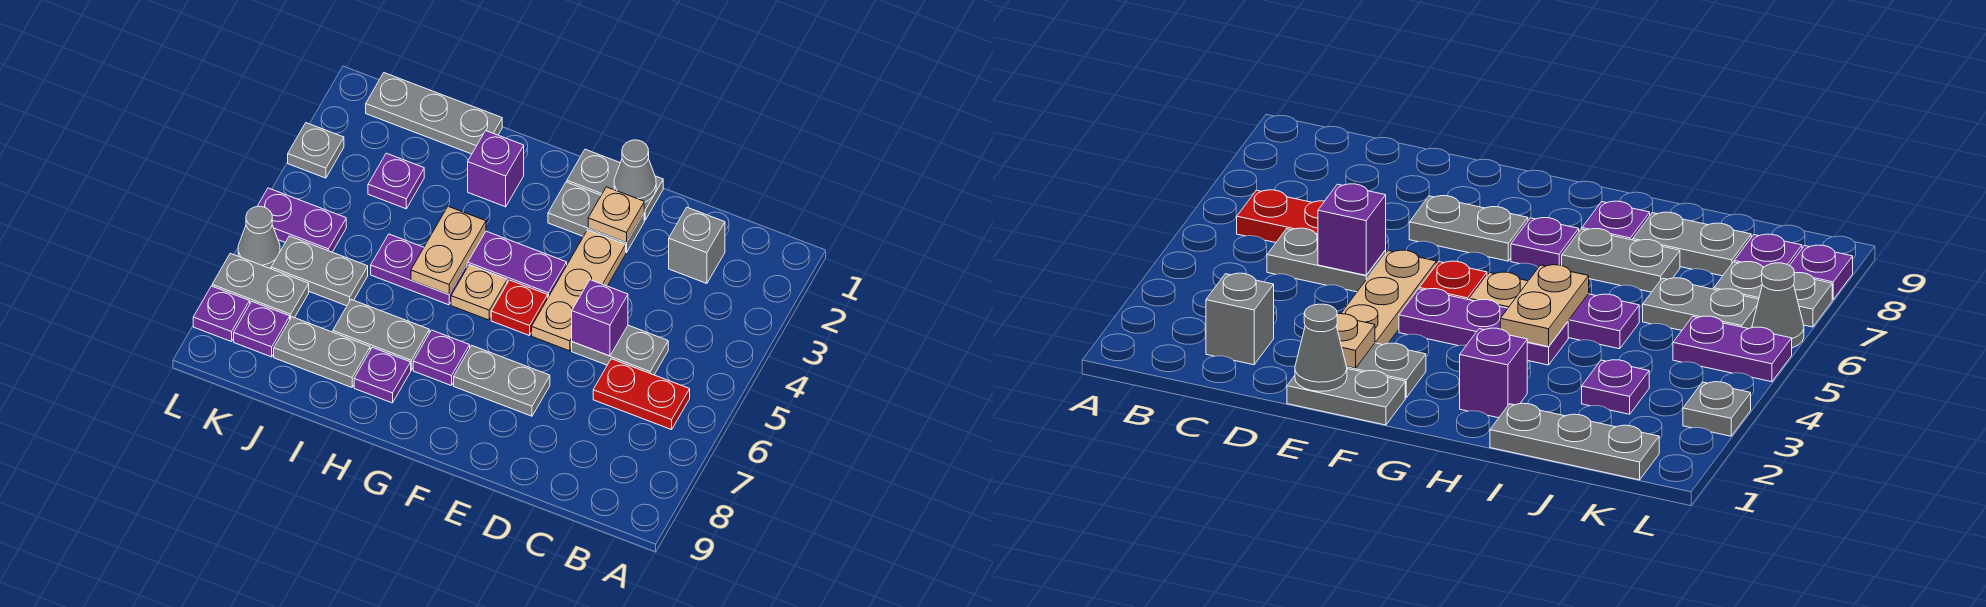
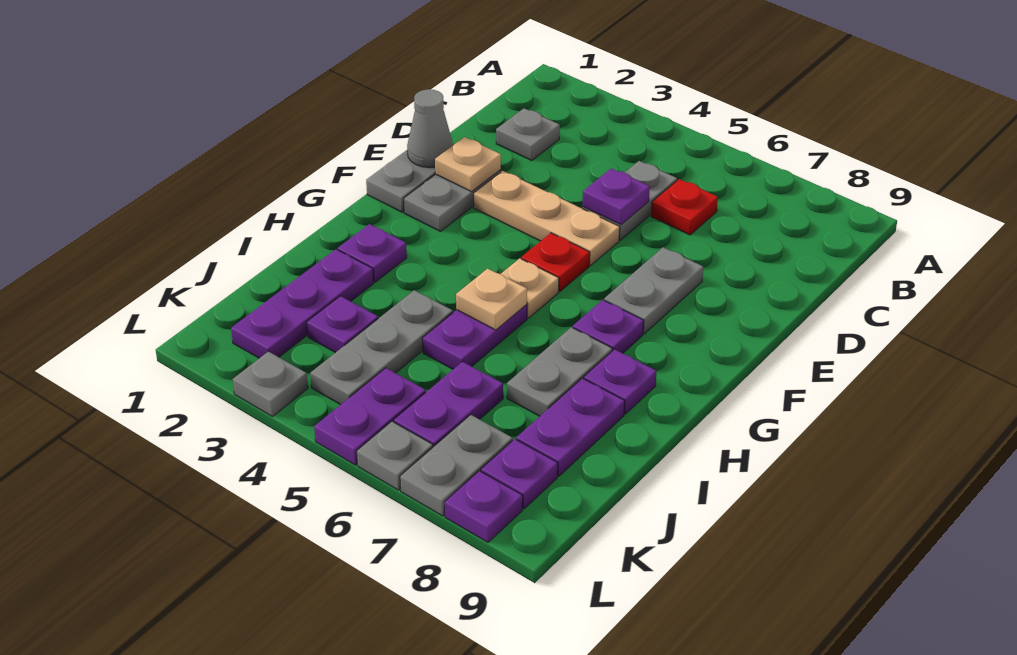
red plate B6:C6 level 1 -> red plate C6 level 1
grey brick C2 level 1 -> grey plate C2 level 1
purple brick D5 level 2 -> purple plate D5 level 2
purple plate F4:H4 level 1 -> purple plate I2:K2 level 1
purple brick H2 level 1 -> purple plate H2 level 1
tan plate H4:H5 level 2 -> tan plate H5 level 2
grey plate I1:K1 level 1 -> grey plate I4:K4 level 1
grey plate I8:J8 level 1 -> purple plate I8:J8 level 1
grey plate J6:K6 level 1 -> purple plate J6:K6 level 1
grey cone L6 level 1 -> grey plate L6 level 1

